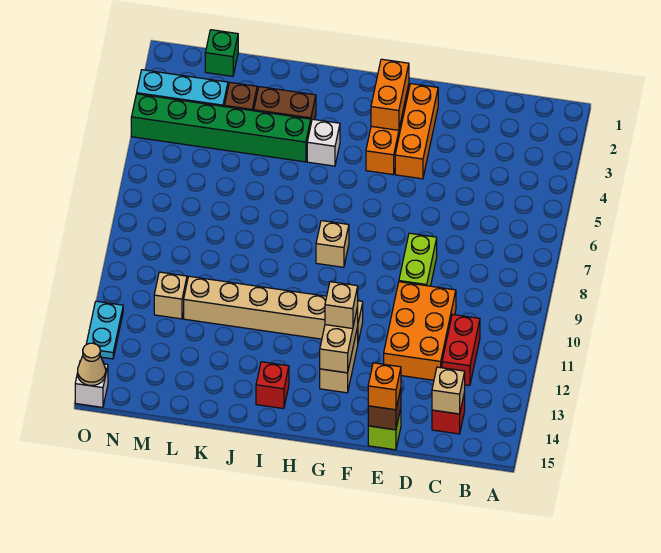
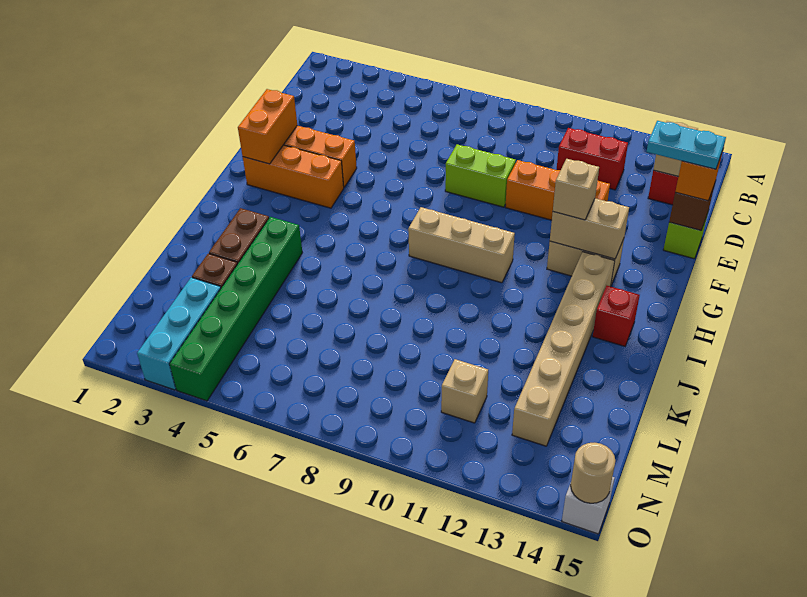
orange brick D10:E12 level 1 -> orange brick E10:E12 level 1
orange brick G2:G3 level 2 -> orange brick F2:G2 level 2
tan brick G11:L11 level 1 -> tan brick H13:M13 level 1
tan brick H8 level 1 -> tan brick H8:H10 level 1
white brick I4 level 1 -> none
green brick M1 level 1 -> none
cyan plate O12:O13 level 1 -> cyan plate E14:E15 level 4
tan cone O15 level 2 -> tan round brick O15 level 2

